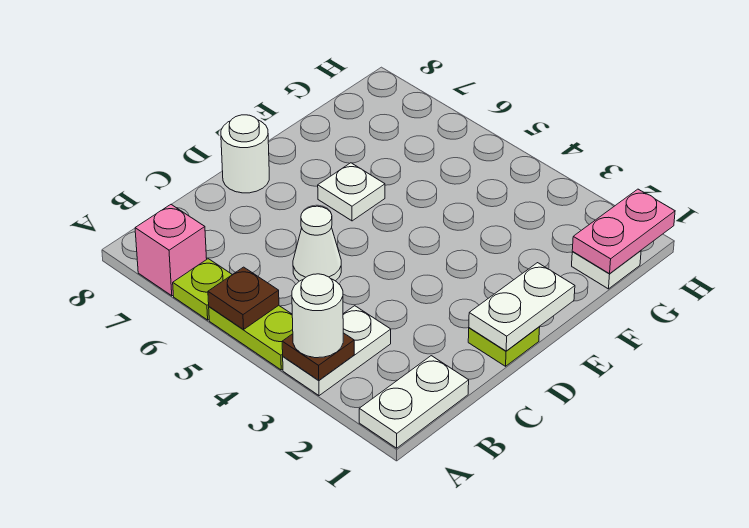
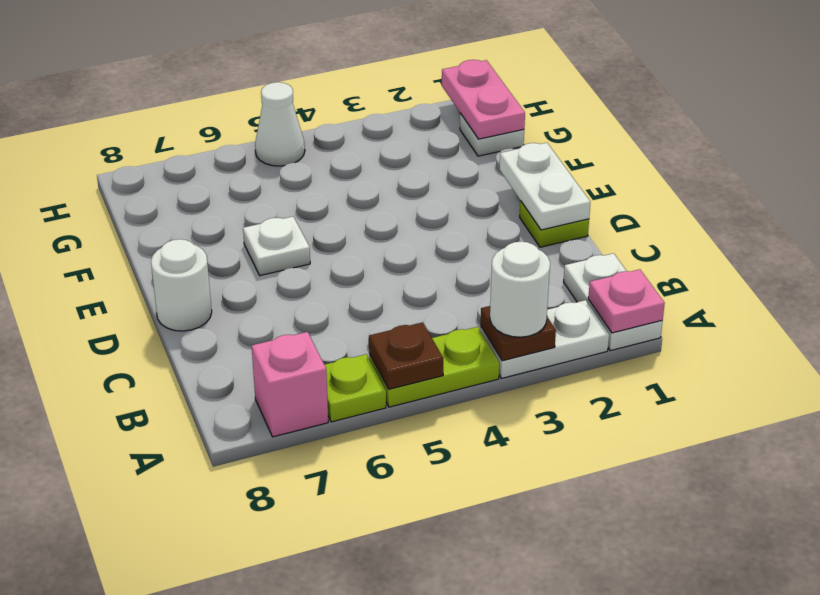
none -> pink plate A1 level 2
white plate A3:B3 level 1 -> white plate A2:A3 level 1
white cone C5 level 1 -> white cone H5 level 1

